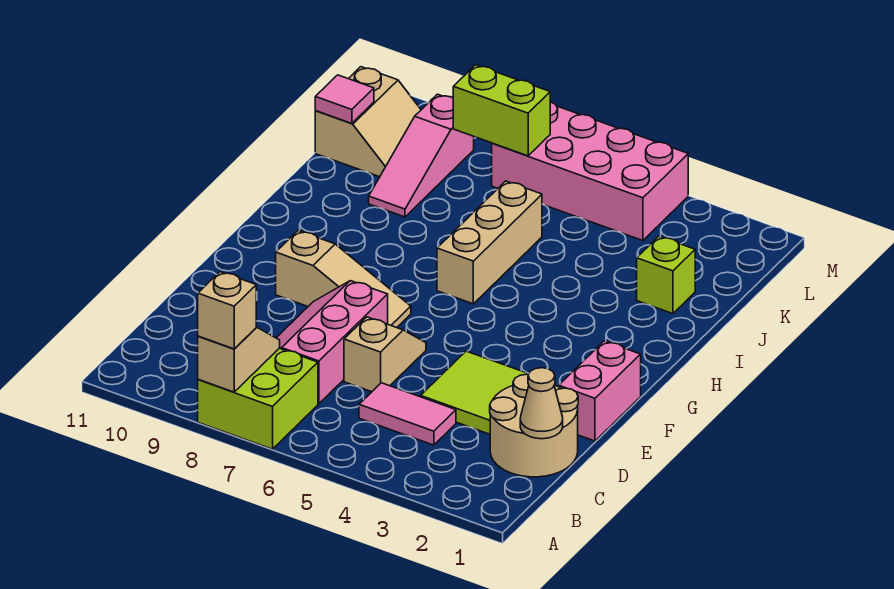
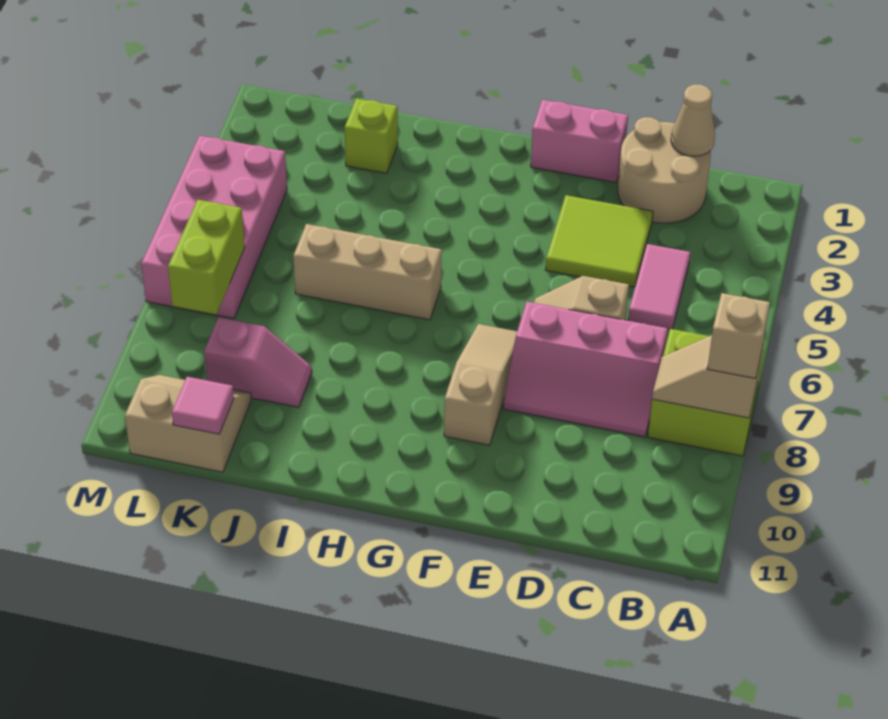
pink slope J9:L9 level 1 top L -> pink slope J9:K9 level 1 top K

